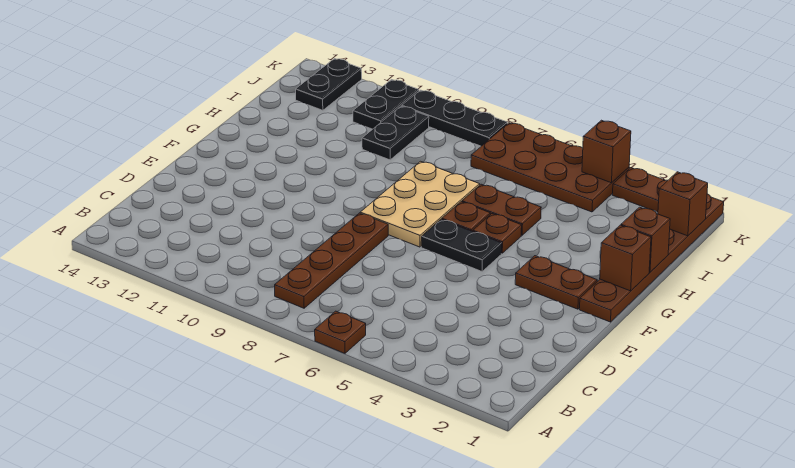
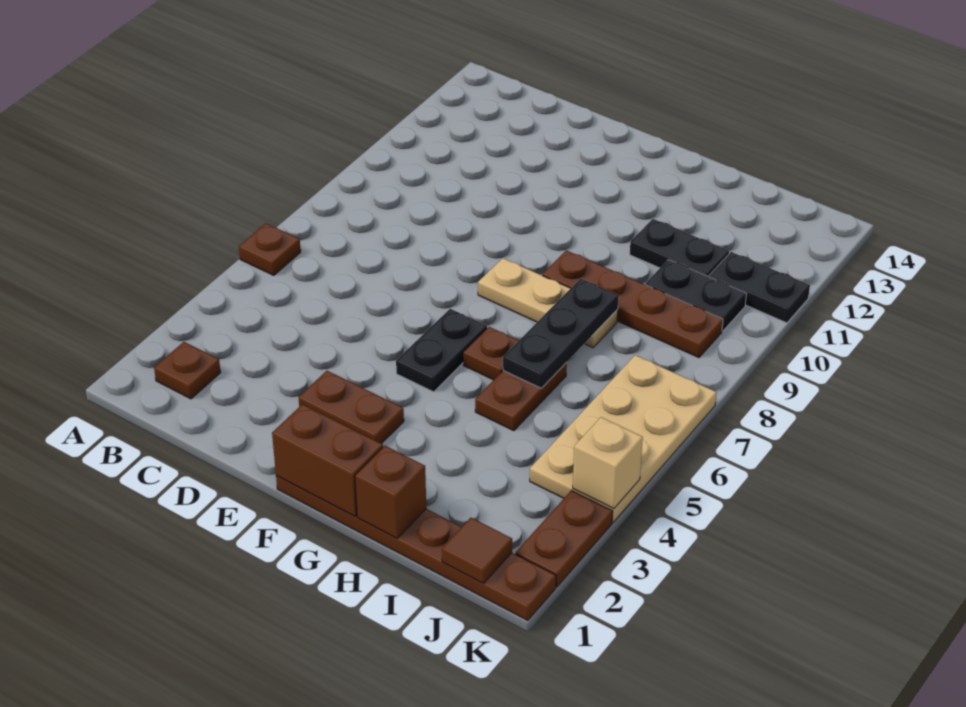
brown plate B8:E8 level 1 -> brown plate G9:J9 level 1
brown plate F2:F3 level 1 -> brown plate E3:F3 level 1
tan plate F7:H8 level 1 -> tan plate F8:H8 level 1
brown brick G1 level 2 -> brown brick F1:G1 level 2
brown plate G5 level 1 -> brown plate B2 level 1
brown brick J1 level 2 -> brown tile J1 level 2
brown plate J4:K7 level 1 -> tan plate J4:K7 level 1
black plate J13:K13 level 1 -> black plate H11:I11 level 1
brown brick K4 level 2 -> tan brick K4 level 2
black plate K8:K10 level 1 -> black plate H6:H8 level 2

